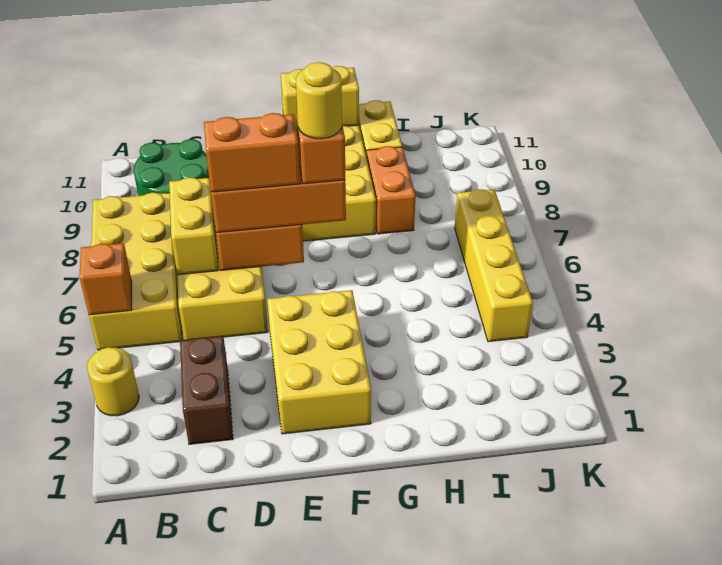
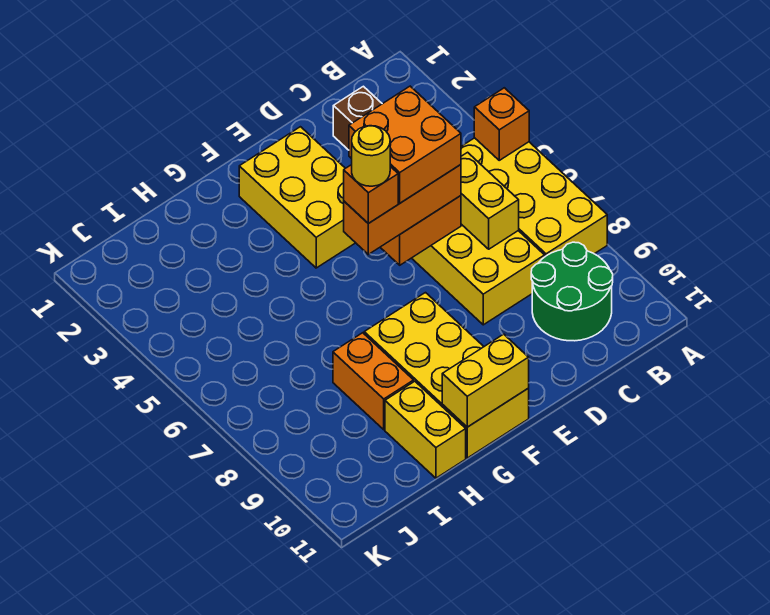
yellow round brick A3 level 1 -> none
orange brick D6:E6 level 4 -> orange brick D5:E6 level 4
yellow brick J4:J7 level 1 -> none

